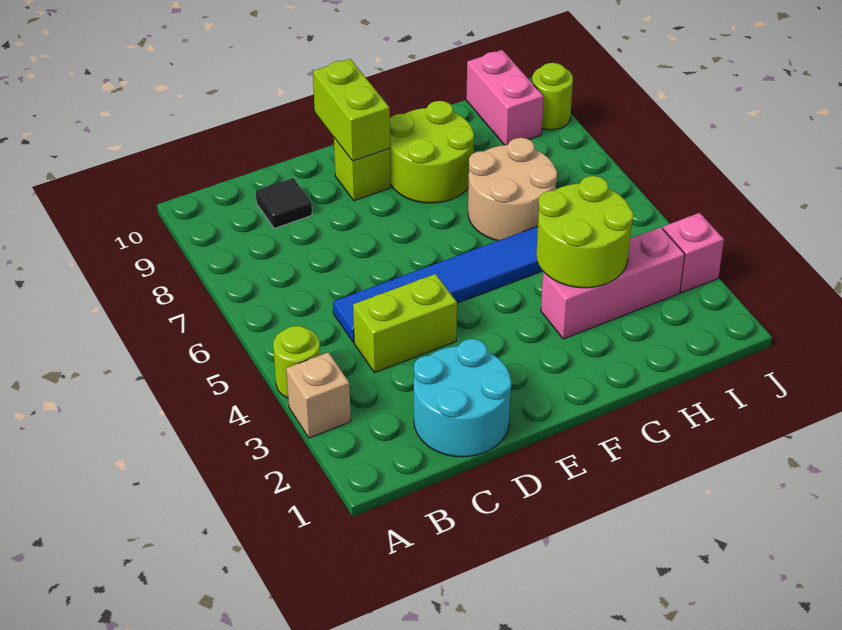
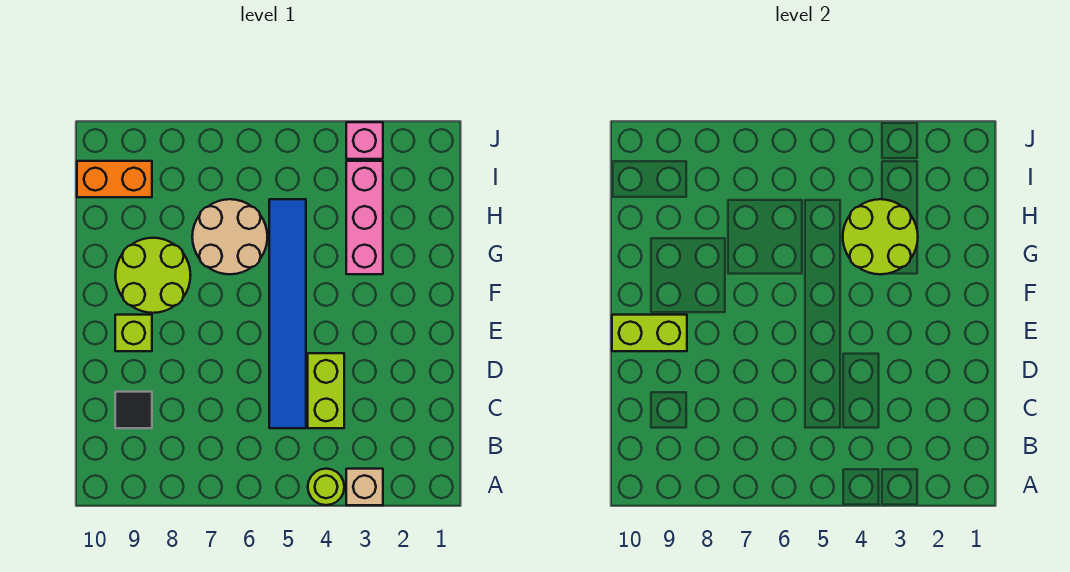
cyan round brick C1:D2 level 1 -> none
pink brick I9:I10 level 1 -> orange brick I9:I10 level 1
lime round brick J9 level 1 -> none

